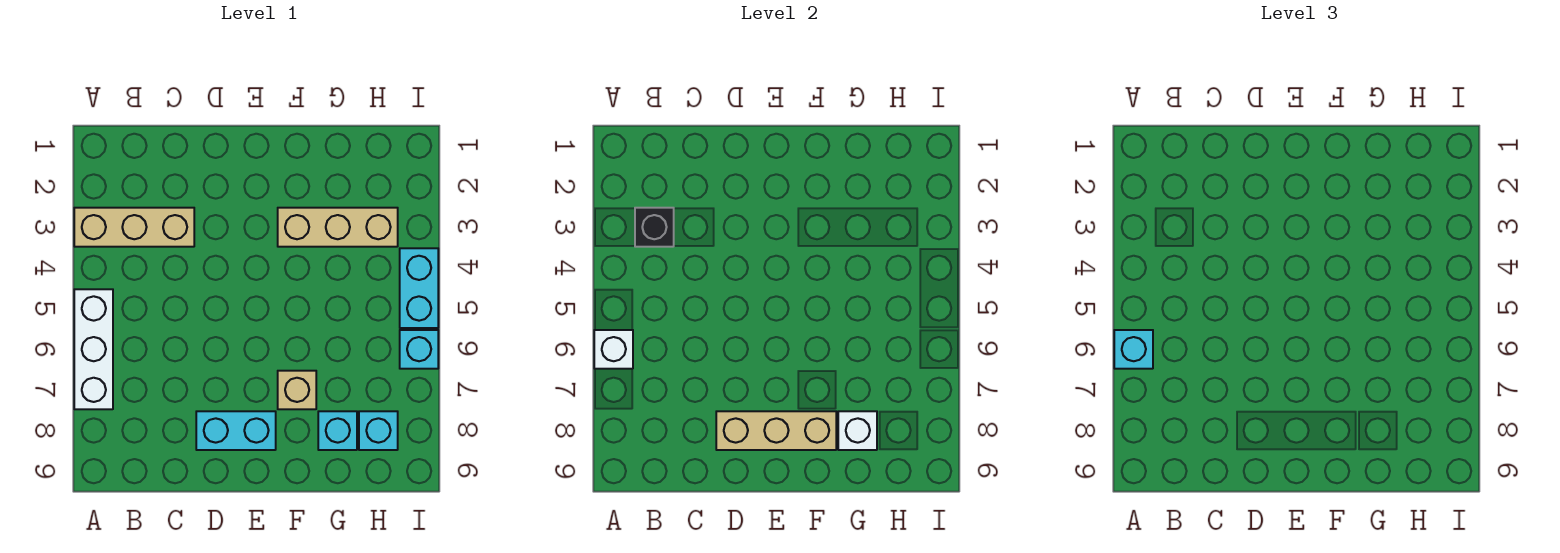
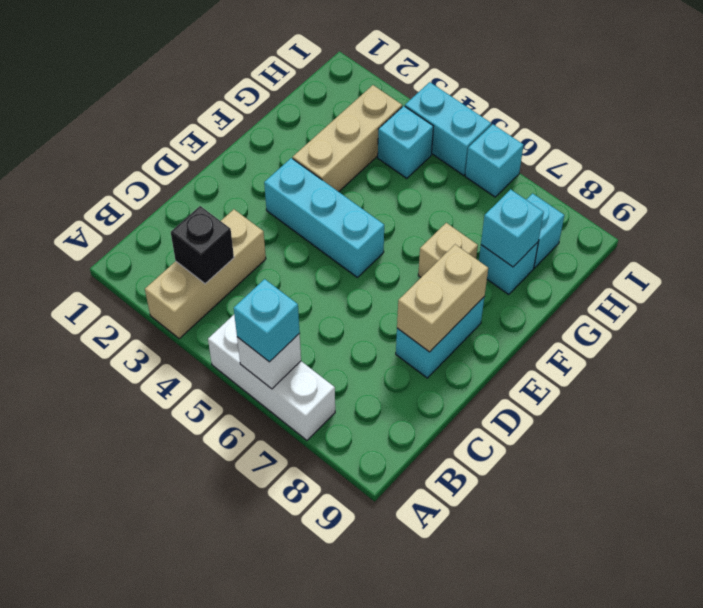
tan brick D8:F8 level 2 -> tan brick D8:E8 level 2
none -> cyan brick E3:E5 level 1
white brick G8 level 2 -> cyan brick G8 level 2
none -> cyan brick H4 level 1

